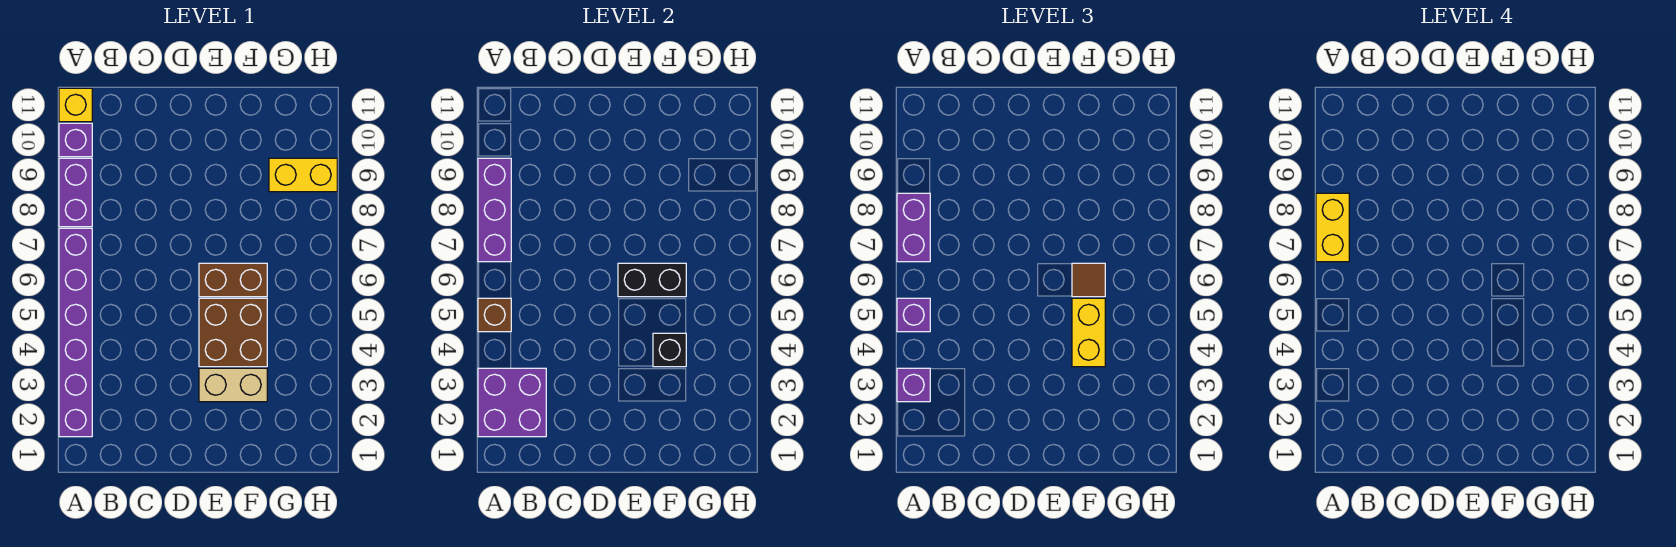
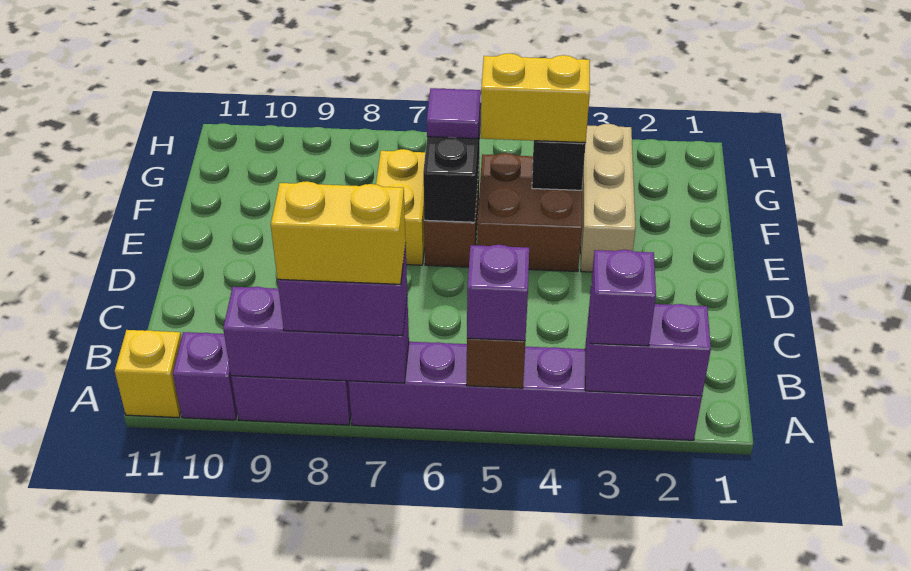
purple brick A2:B3 level 2 -> purple brick A2:A3 level 2
tan brick E3:F3 level 1 -> tan brick E3:G3 level 1
brown tile F6 level 3 -> purple tile F6 level 3
yellow brick G9:H9 level 1 -> yellow brick E7:F7 level 1

